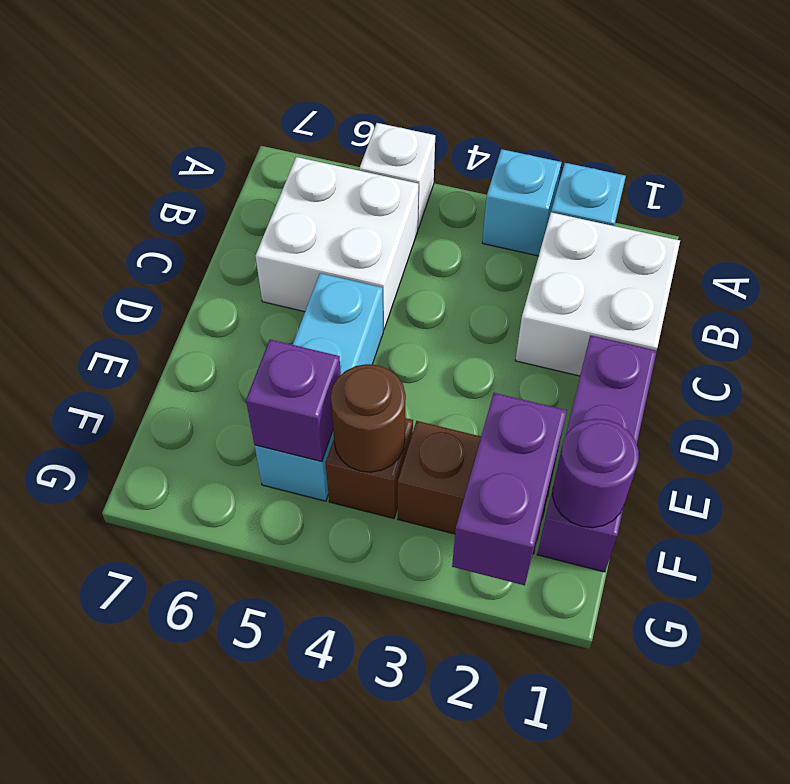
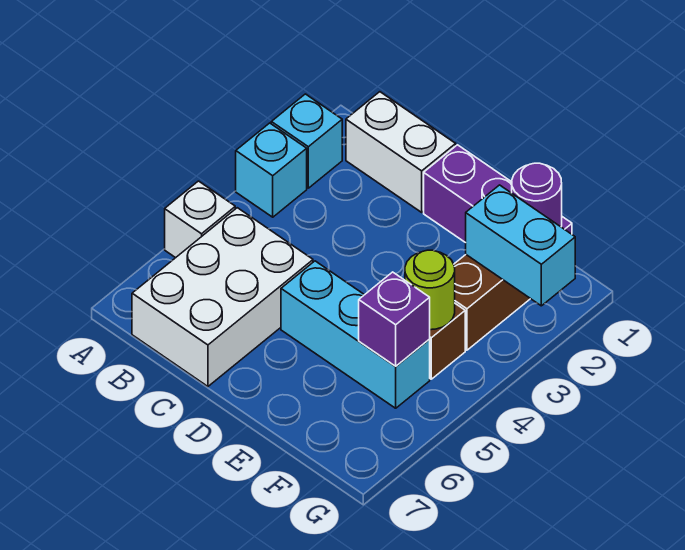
white brick B1:C2 level 1 -> white brick B1:C1 level 1
white brick B5:C6 level 1 -> white brick B5:C7 level 1
purple brick F2:G2 level 2 -> cyan brick F2:G2 level 2
brown round brick F4 level 2 -> lime round brick F4 level 2

